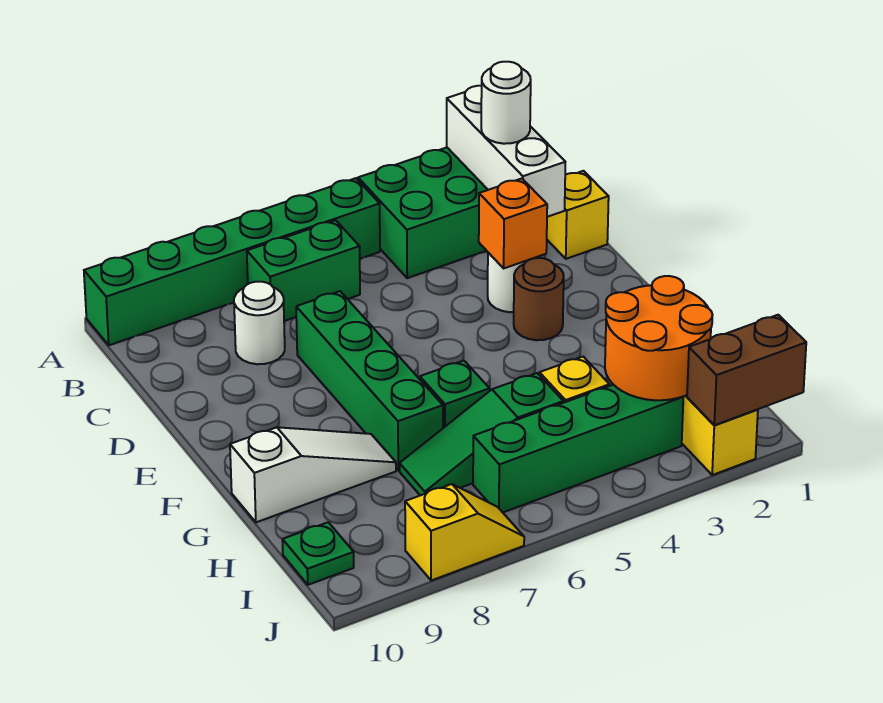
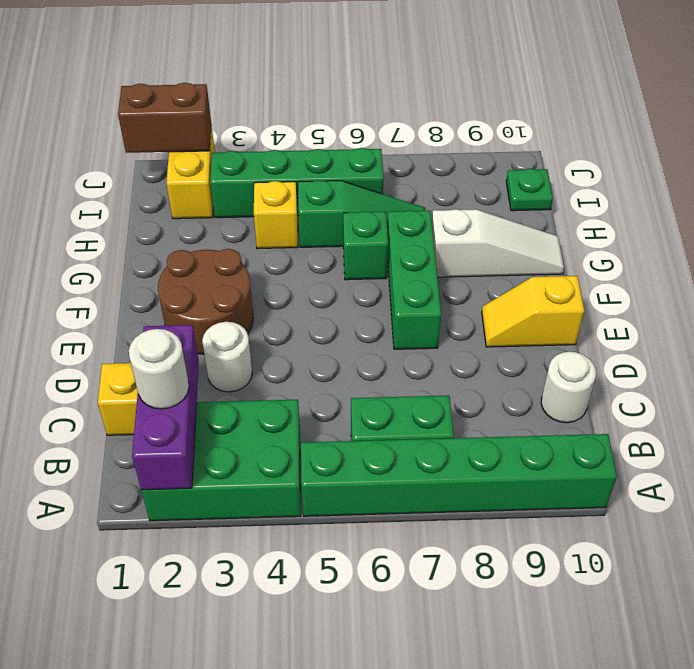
white brick A2:C2 level 2 -> purple brick A2:C2 level 2
white round brick C8 level 1 -> white round brick C10 level 1
orange brick D3 level 2 -> none
green brick D7:G7 level 1 -> green brick E7:G7 level 1
brown round brick E3 level 1 -> brown round brick E2:F3 level 1
white slope G8:G10 level 1 top 10 -> white slope G8:G10 level 1 top 8
orange round brick H2:I3 level 2 -> none
yellow slope J7:J8 level 1 top 8 -> yellow slope E9:E10 level 1 top 10

